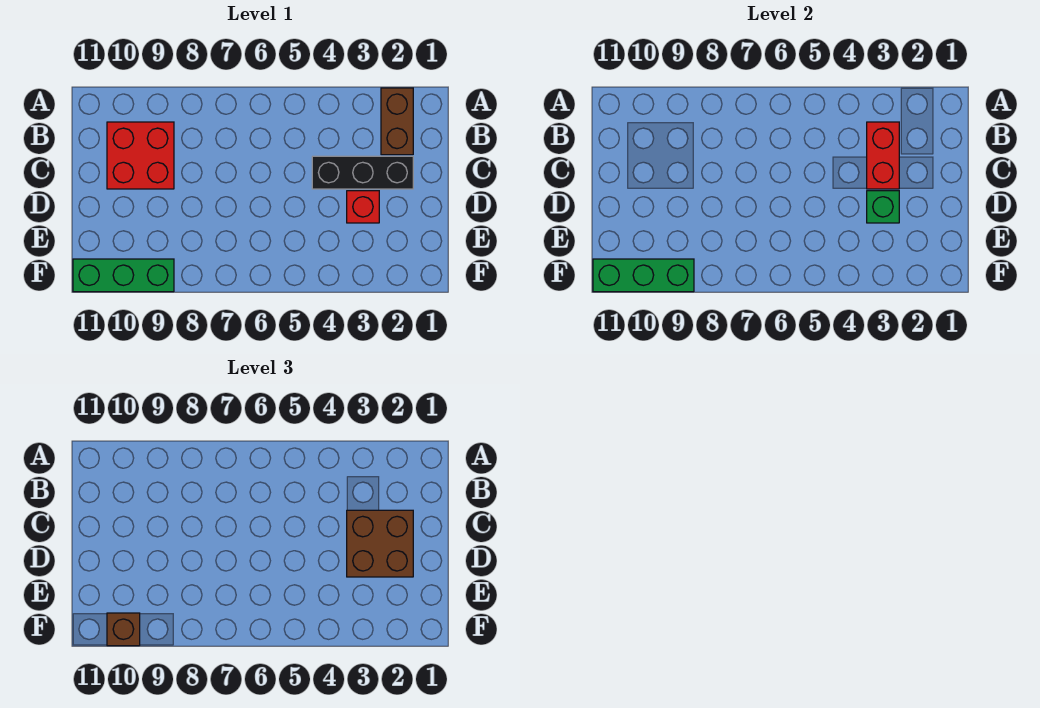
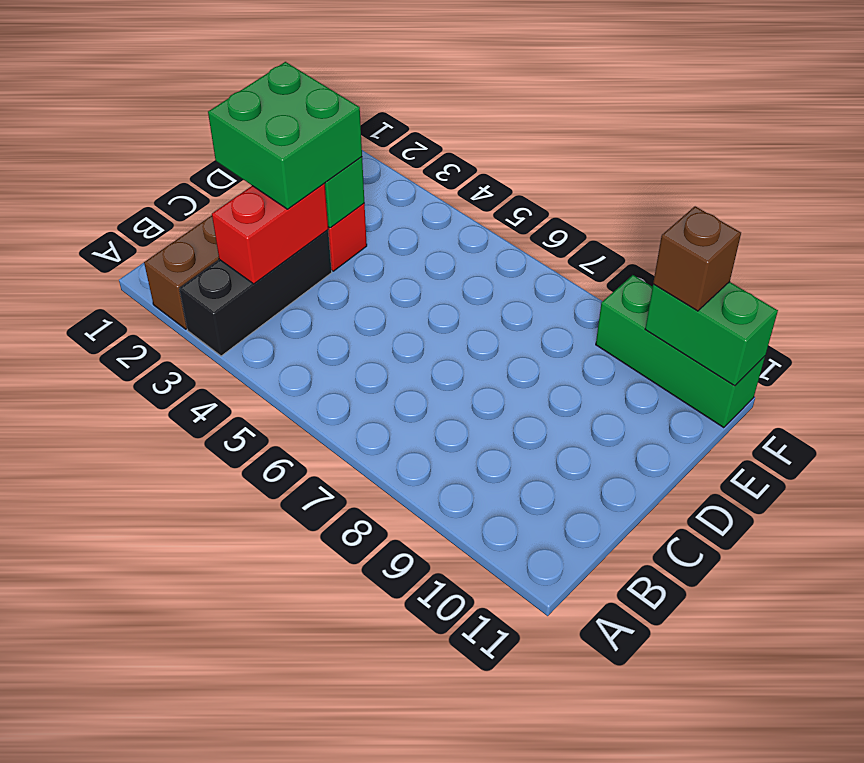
red brick B9:C10 level 1 -> none
black brick C2:C4 level 1 -> black brick A3:C3 level 1
brown brick C2:D3 level 3 -> green brick C2:D3 level 3
green brick F9:F11 level 2 -> green brick F10:F11 level 2

